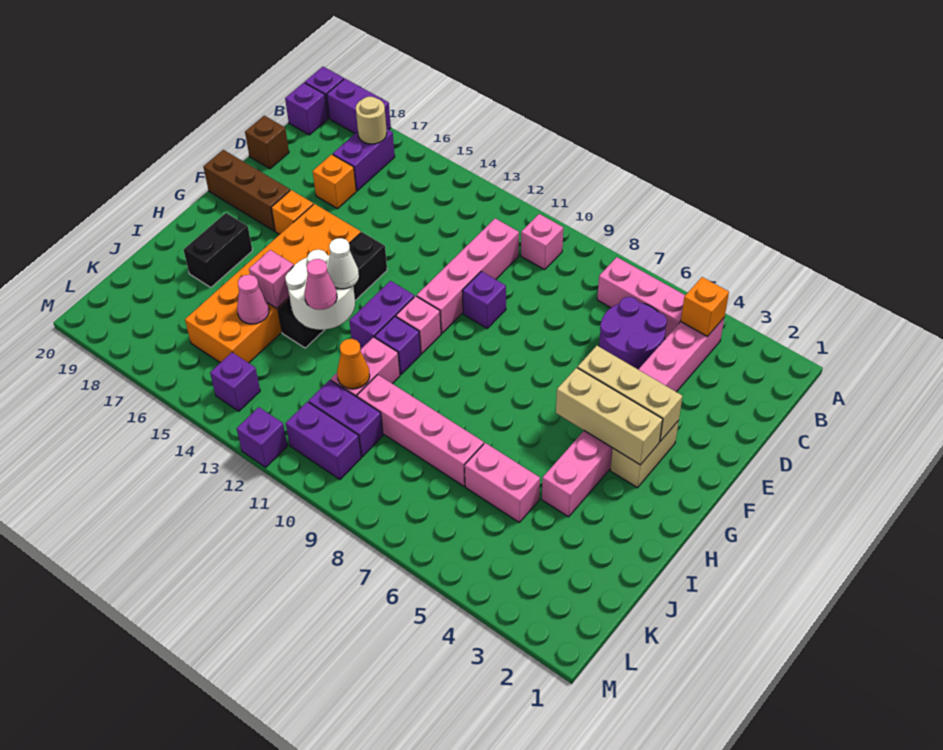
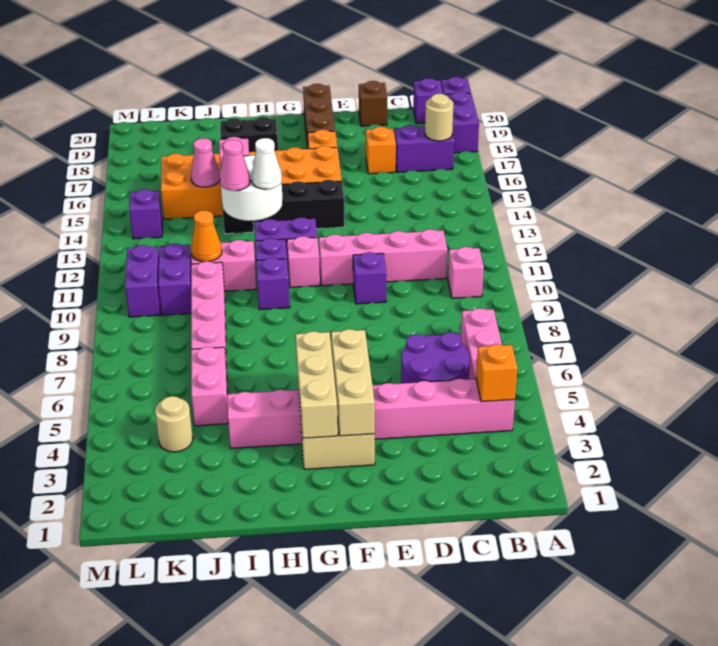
none -> tan round brick K4 level 1
purple brick M12 level 1 -> purple brick H10 level 1

